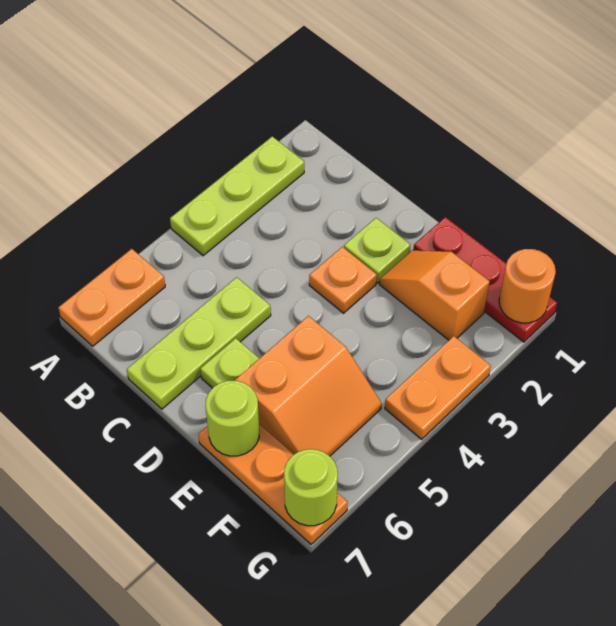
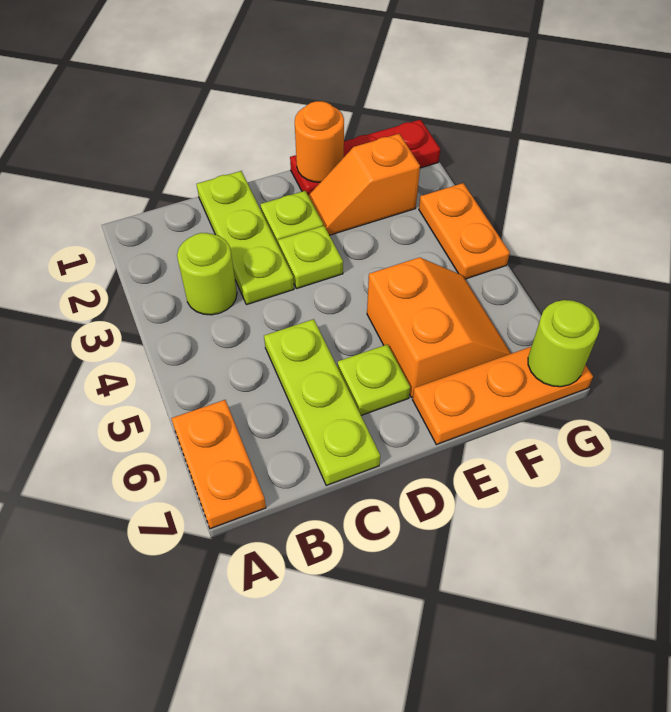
lime plate A2:A4 level 1 -> lime plate C1:C3 level 1
orange plate D3 level 1 -> lime plate D3 level 1
lime round brick E7 level 2 -> lime round brick B3 level 1
orange round brick G1 level 2 -> orange round brick E1 level 2

